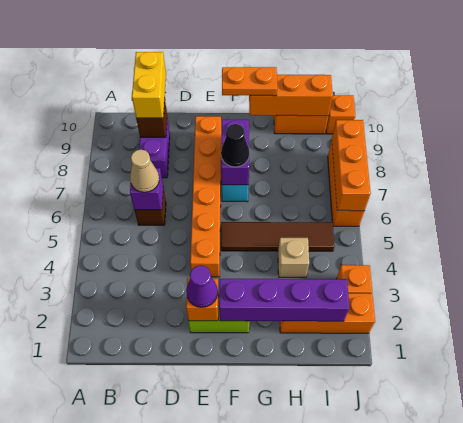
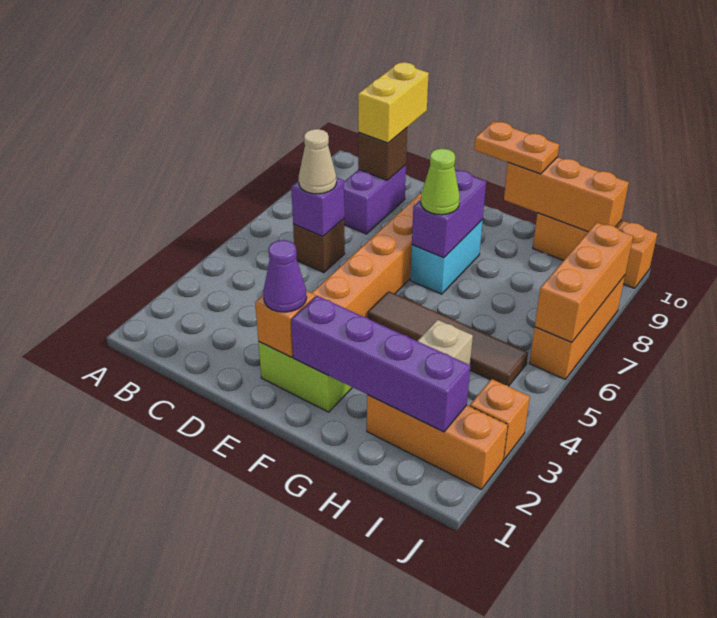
black cone F7 level 3 -> lime cone F7 level 3

